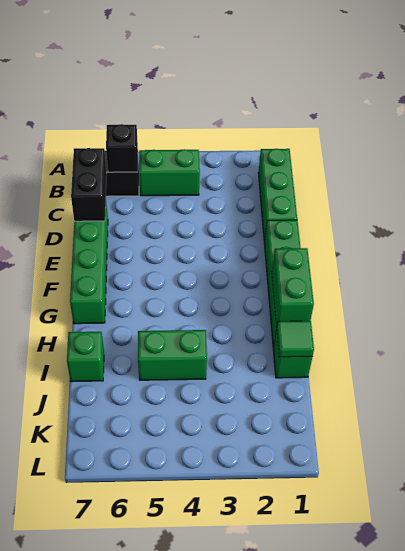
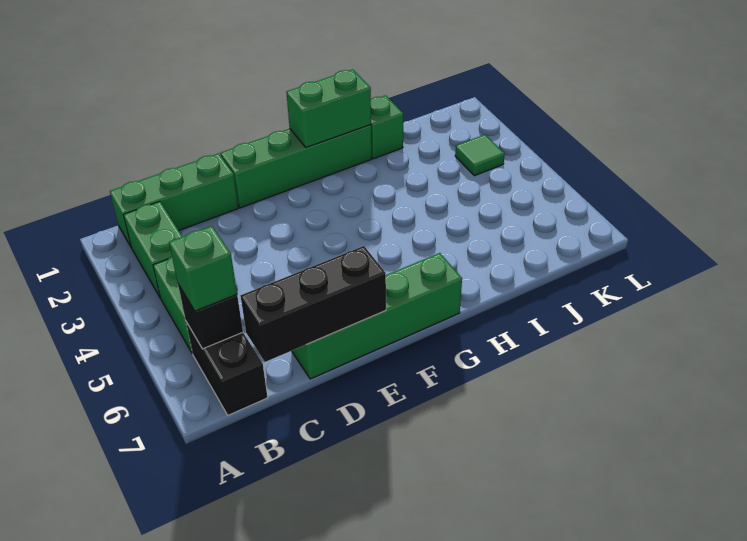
black brick C7:D7 level 2 -> black brick C7:E7 level 2
green tile I1 level 2 -> green tile K3 level 1
green brick I4:I5 level 1 -> green brick B2:B3 level 1
green brick I7 level 1 -> green brick B6 level 3

